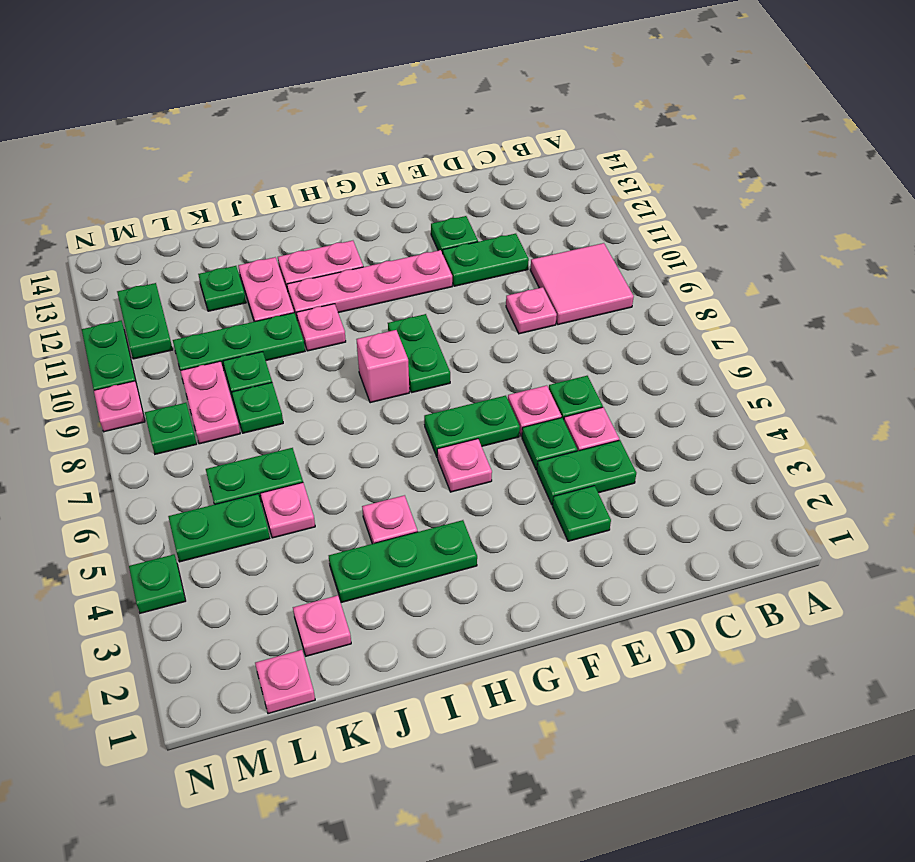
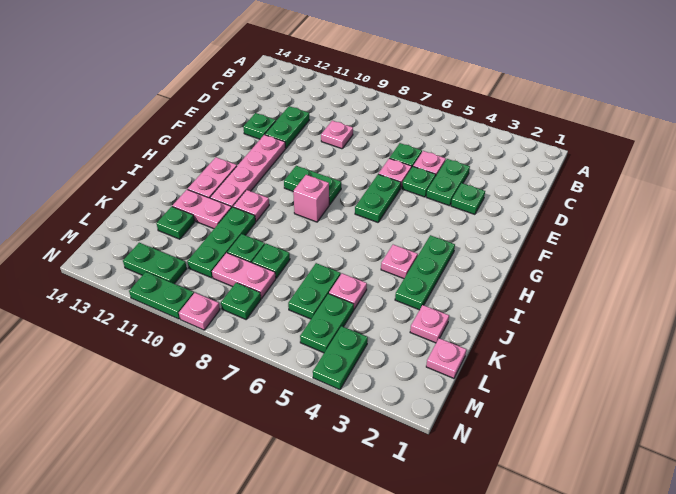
pink tile B9:C10 level 1 -> none
pink plate G5 level 1 -> none
green plate N4 level 1 -> green plate M4:N4 level 1

